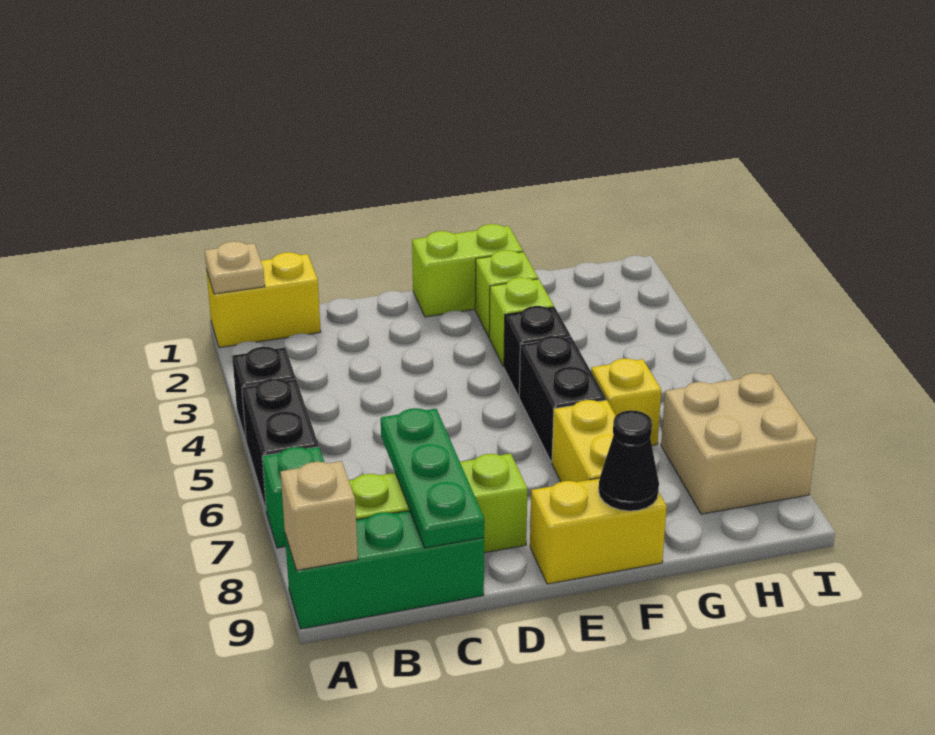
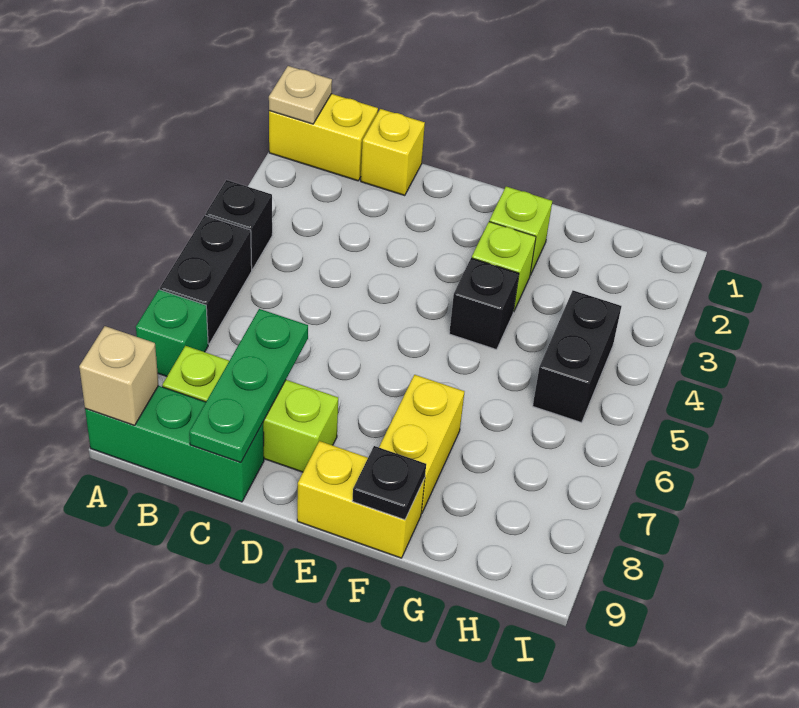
lime brick E1:F1 level 1 -> none
black brick F5:F6 level 1 -> black brick H4:H5 level 1
black cone F9 level 2 -> black plate F9 level 2
yellow brick G6 level 1 -> yellow brick C1 level 1
tan brick H7:I8 level 1 -> none

